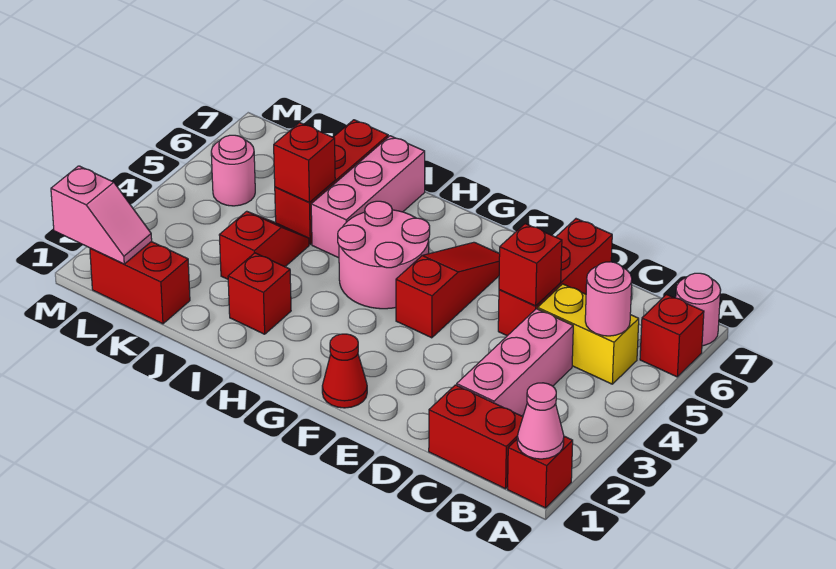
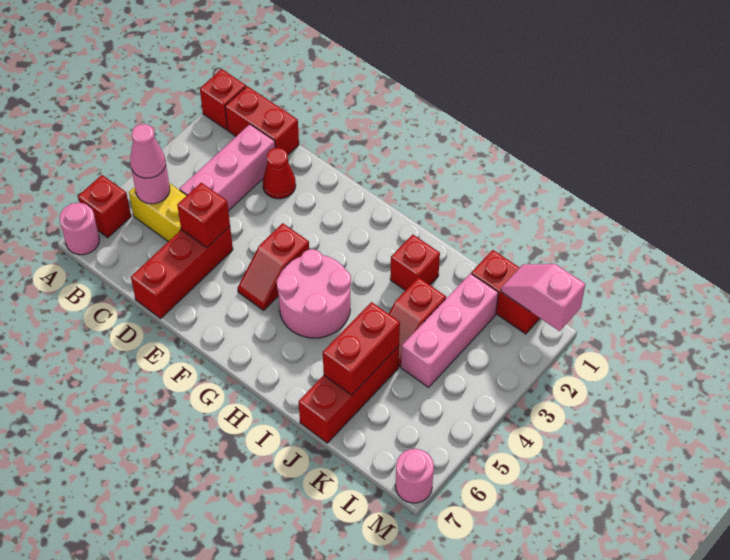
pink cone A1 level 2 -> pink cone B5 level 3
red cone F1 level 1 -> red cone D2 level 1
red slope F4:F6 level 1 top 4 -> red slope F4:F5 level 1 top 4
pink brick I5:I7 level 1 -> pink brick K2:K4 level 1
red brick J5 level 2 -> red brick J5:J6 level 2
pink round brick L5 level 1 -> pink round brick M7 level 1

